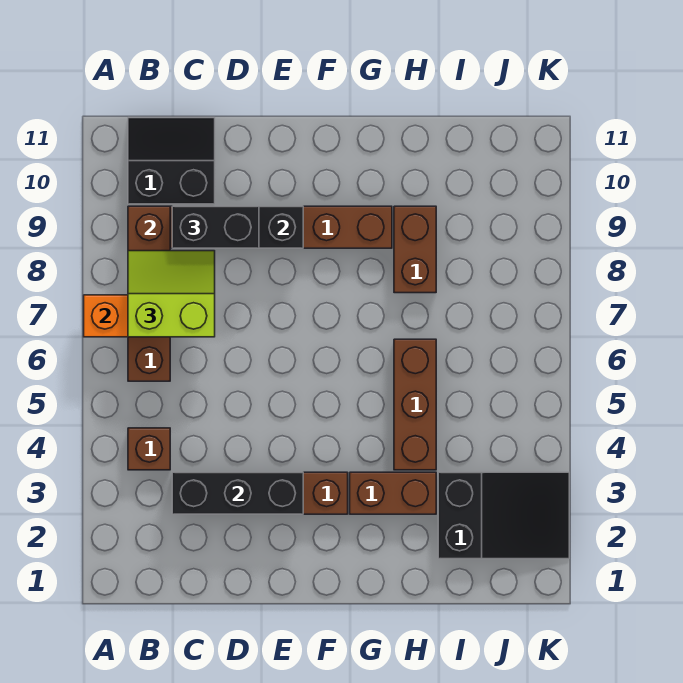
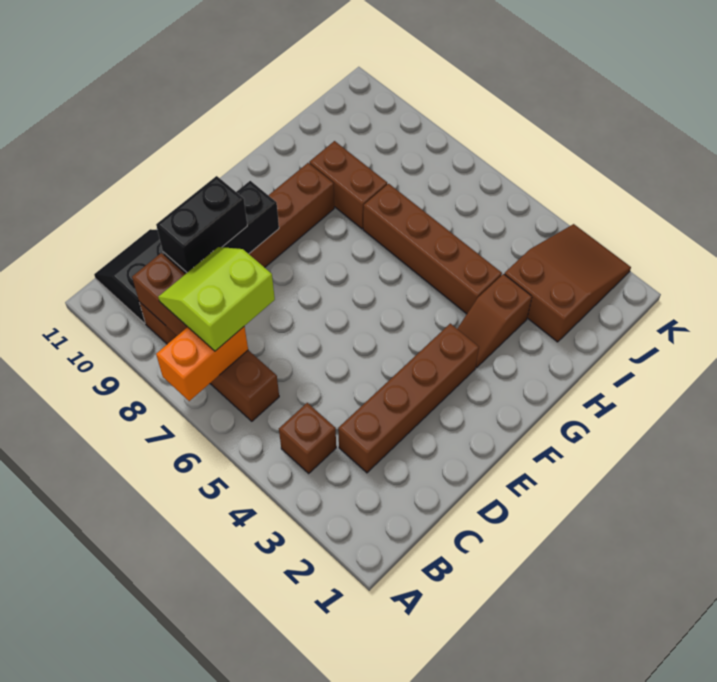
black brick C3:E3 level 2 -> none
brown brick G3:H3 level 1 -> brown slope G3:H3 level 1 top H
brown brick H4:H6 level 1 -> brown brick H4:H7 level 1
black slope I2:K3 level 1 top I -> brown slope I2:K3 level 1 top I

